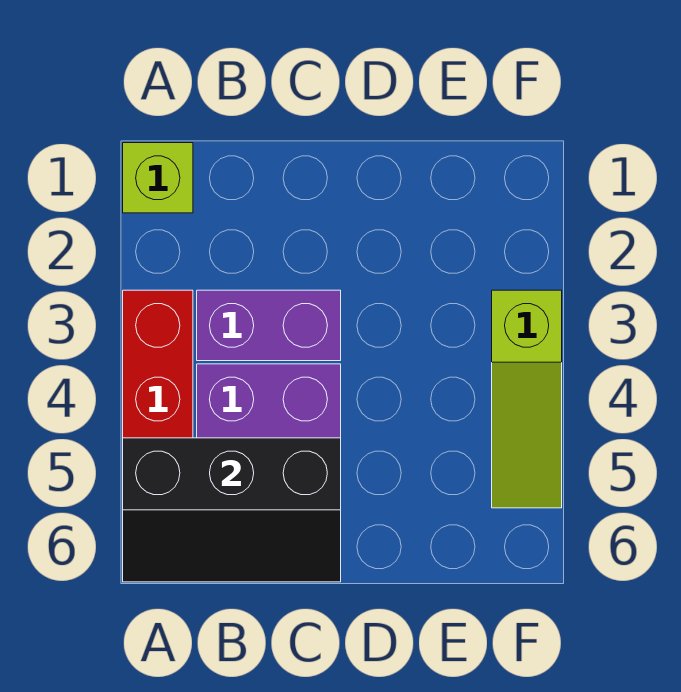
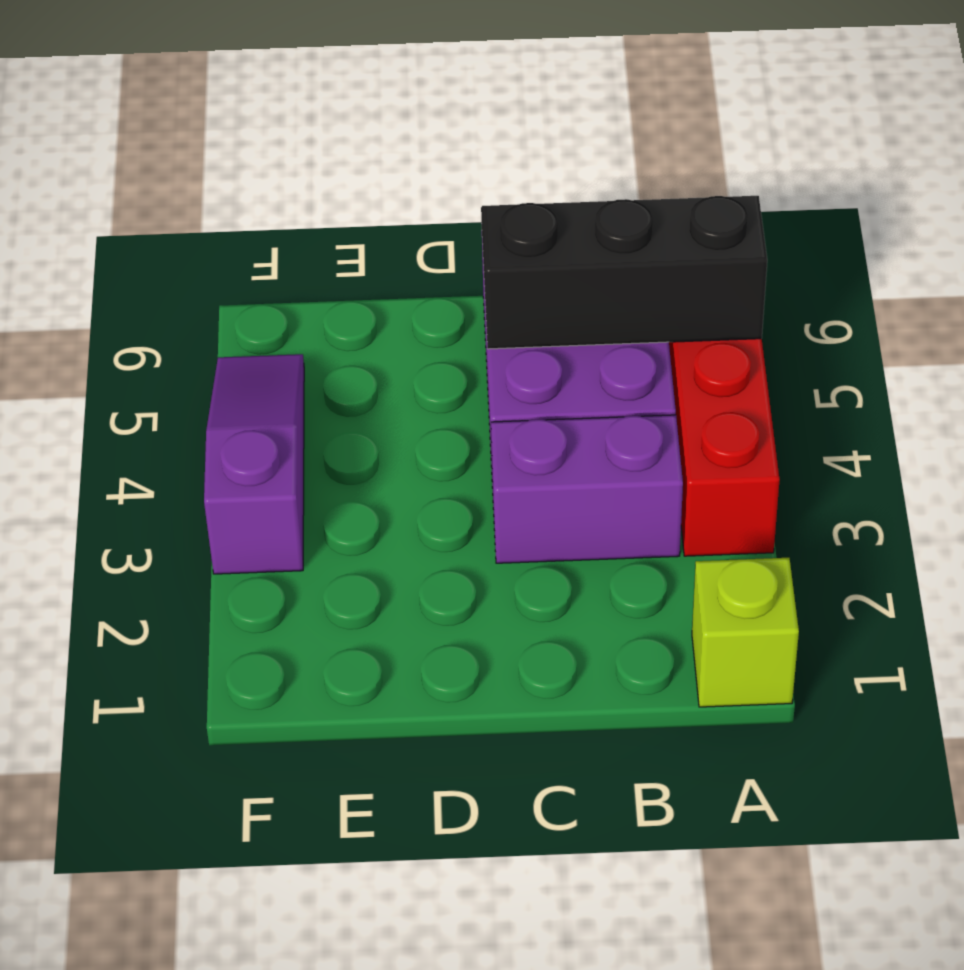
lime slope F3:F5 level 1 top 3 -> purple slope F3:F5 level 1 top 3

